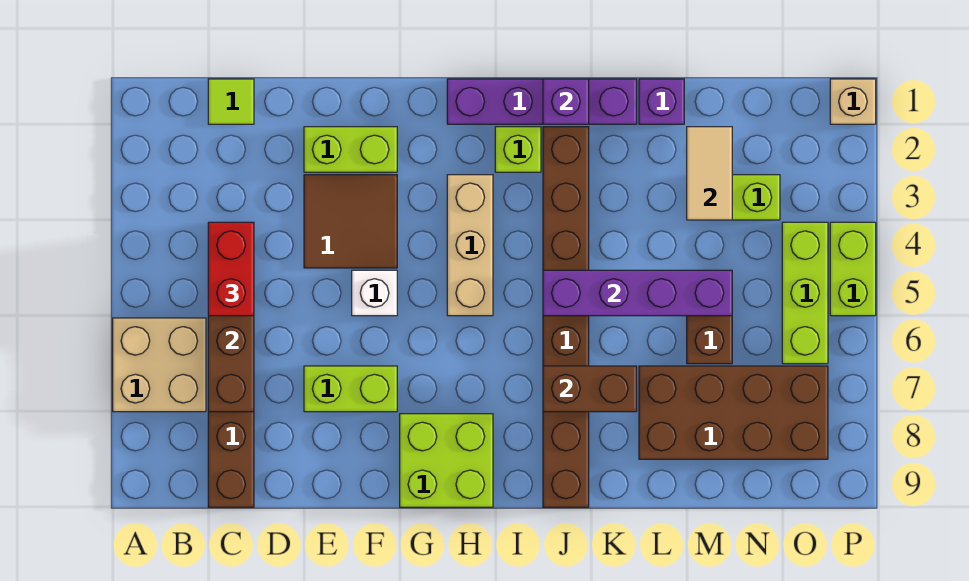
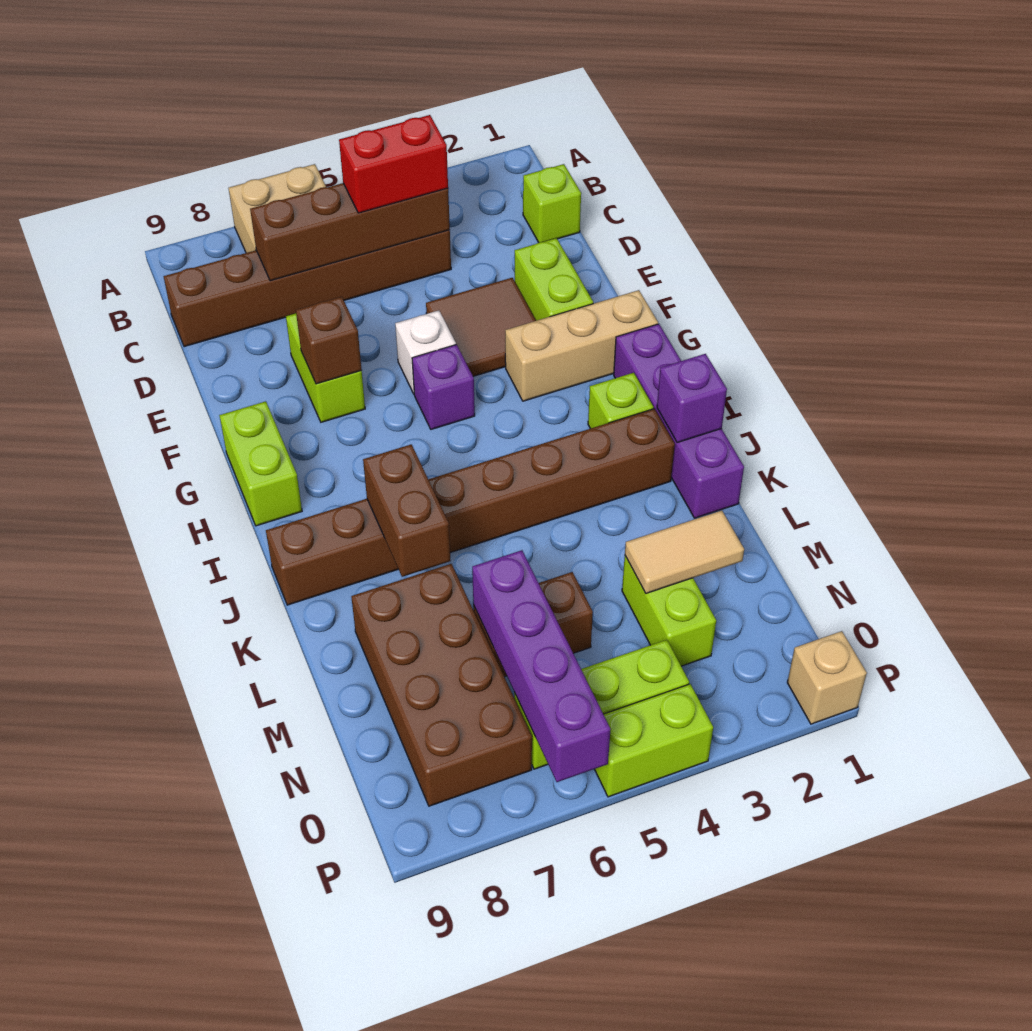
lime tile C1 level 1 -> lime brick C1 level 1
none -> brown brick F7 level 2
lime brick G8:H9 level 1 -> lime brick G9:H9 level 1
tan brick H3:H5 level 1 -> tan brick G1:G3 level 1
purple brick J5:M5 level 2 -> purple brick M6:P6 level 2
purple brick L1 level 1 -> purple brick G5 level 1

